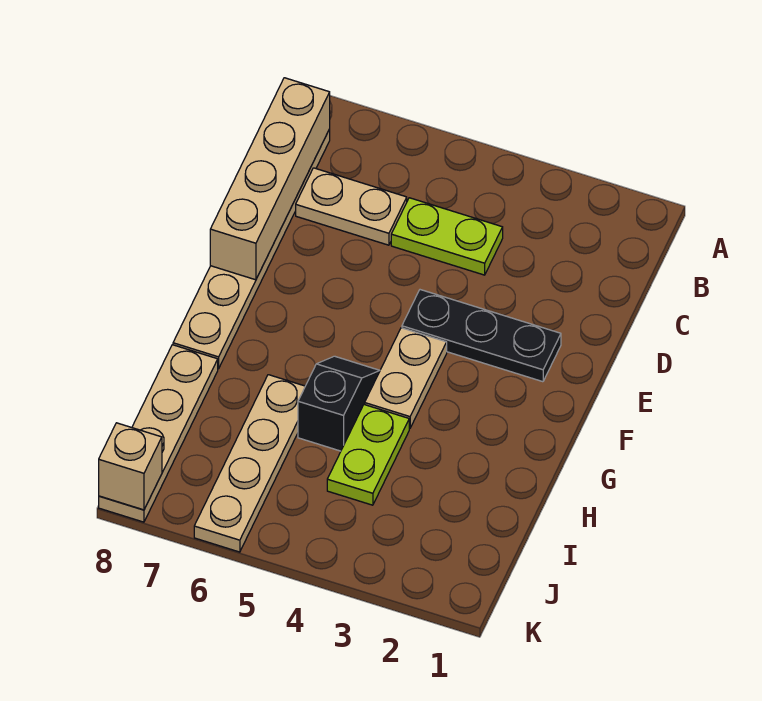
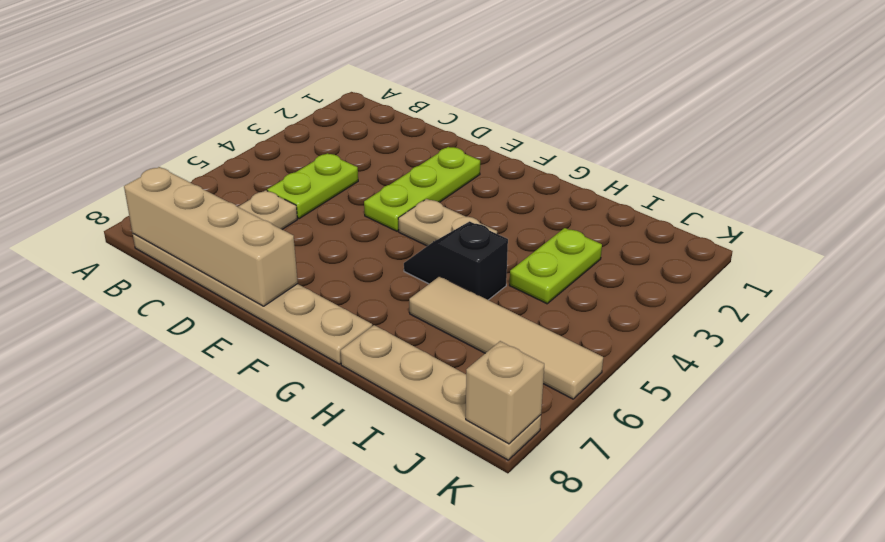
black plate E2:E4 level 1 -> lime plate E2:E4 level 1
lime plate H4:I4 level 1 -> lime plate I3:I4 level 1
tan plate H6:K6 level 1 -> tan tile H6:K6 level 1

